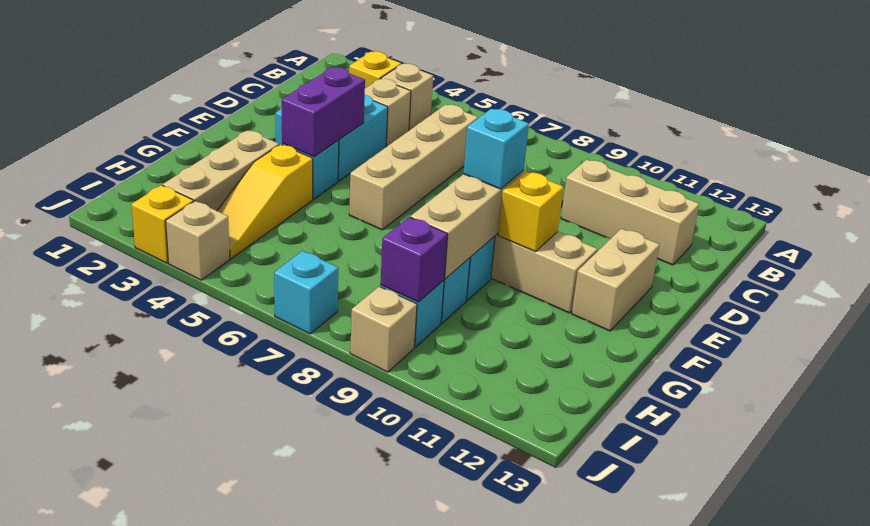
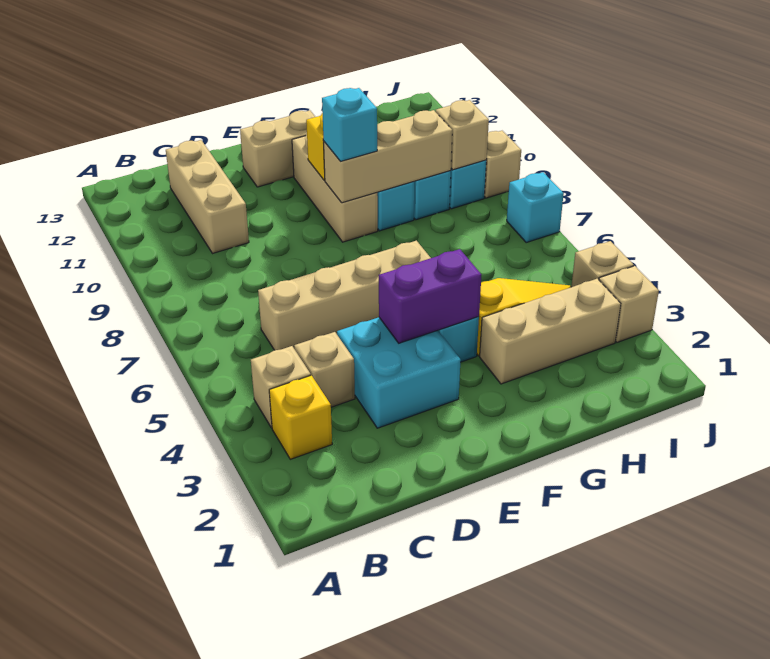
purple brick I9 level 2 -> tan brick I9 level 2
yellow brick J3 level 1 -> tan brick J3 level 1

